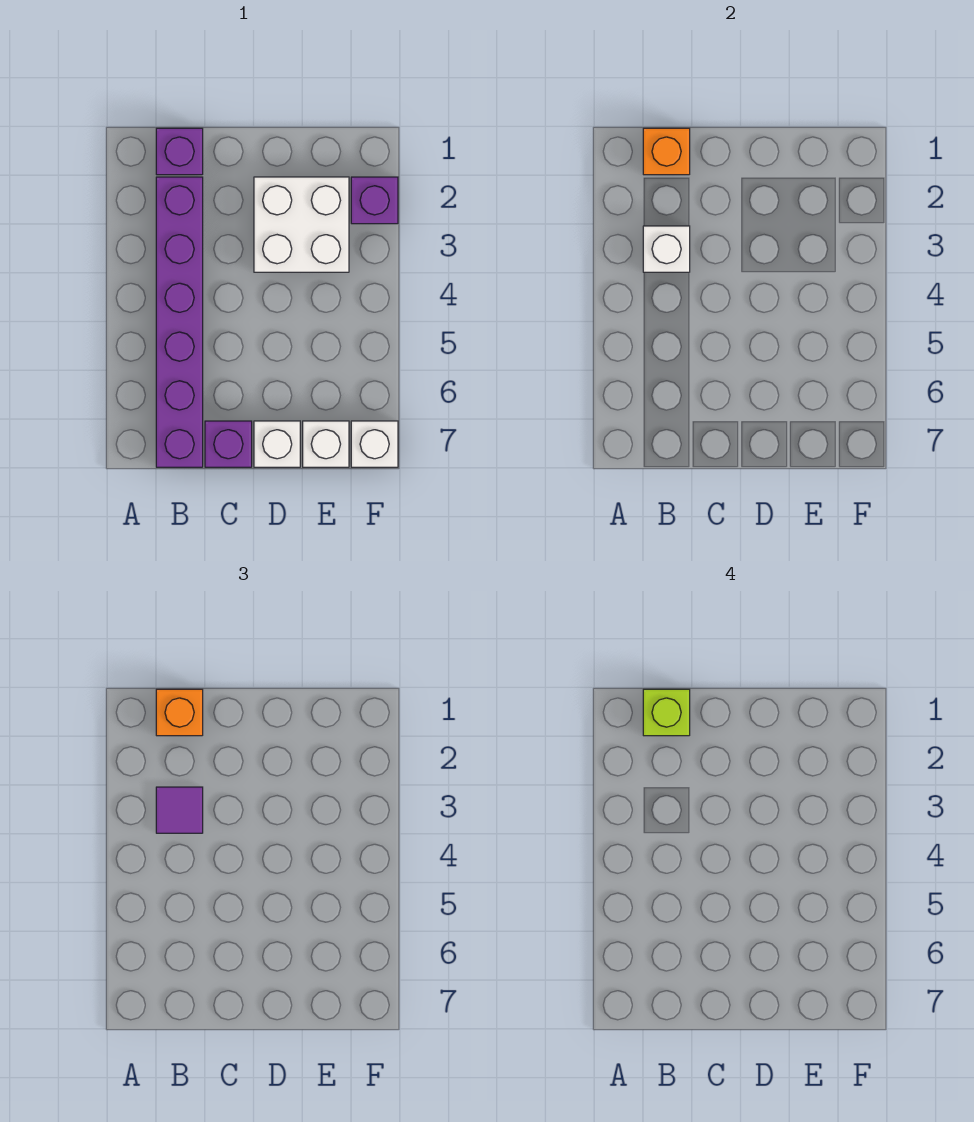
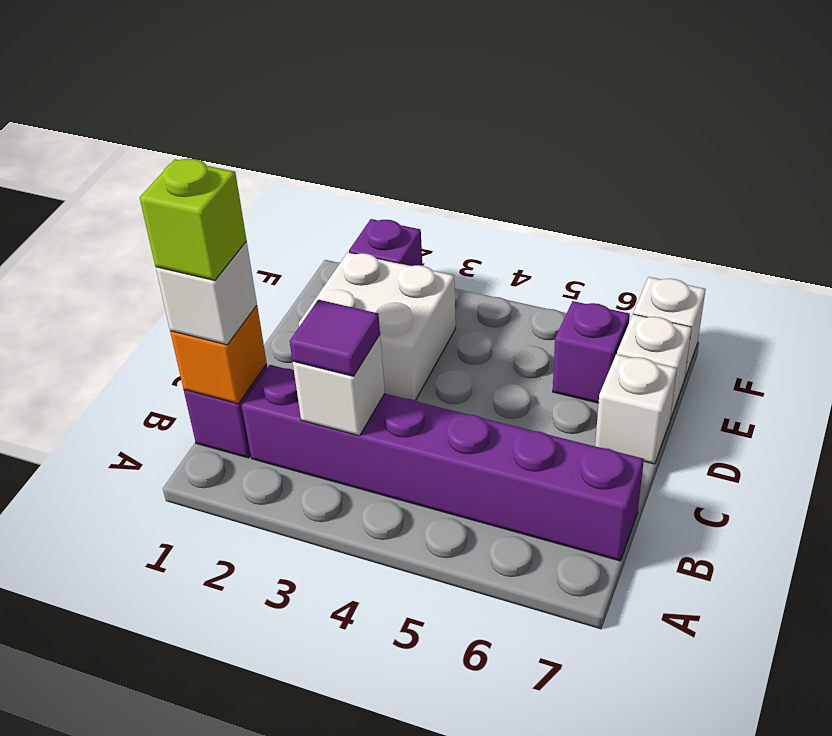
orange brick B1 level 3 -> white brick B1 level 3
purple brick C7 level 1 -> purple brick E6 level 1

